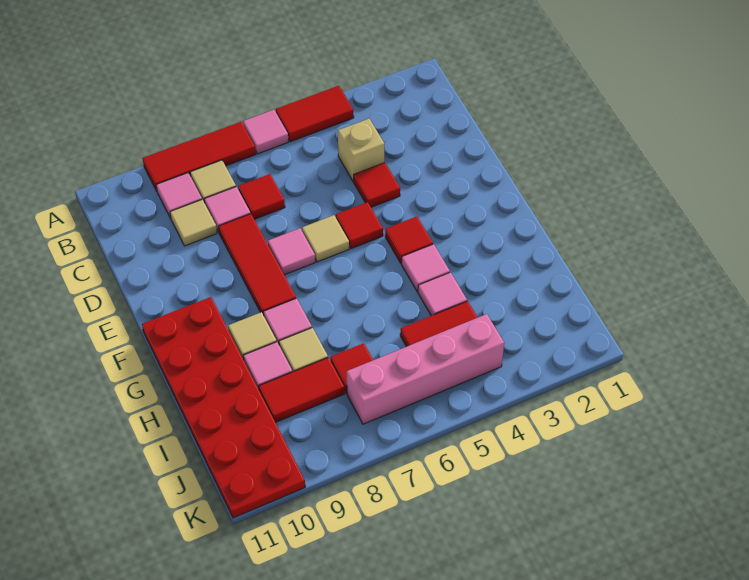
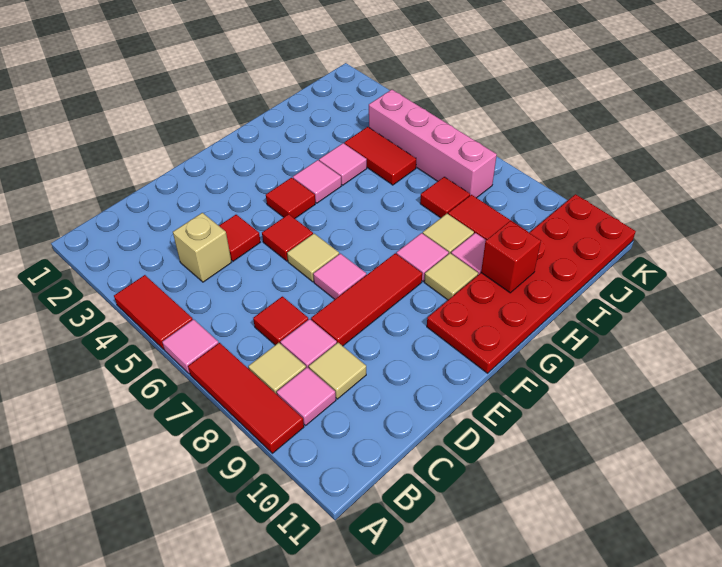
none -> red brick H10 level 2

